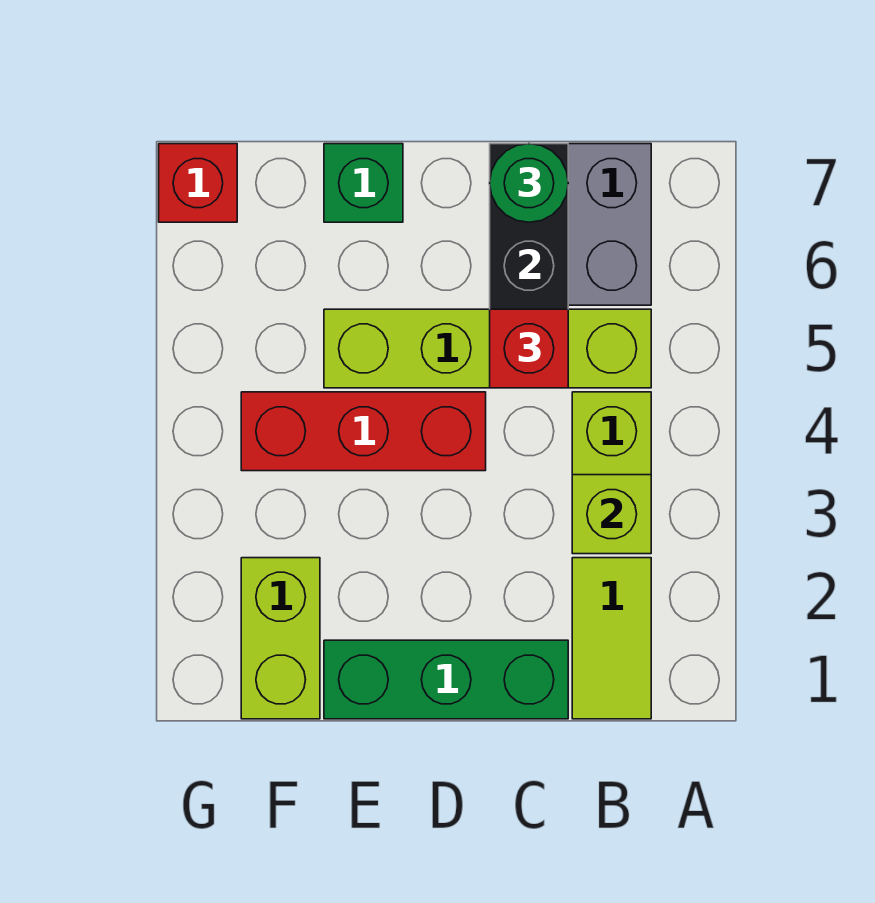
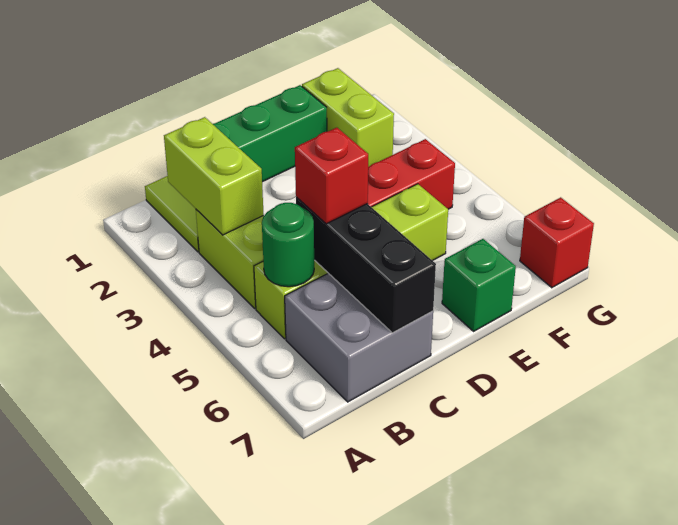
lime brick B3 level 2 -> lime brick B2:B3 level 2
green round brick C7 level 3 -> green round brick B5 level 2

